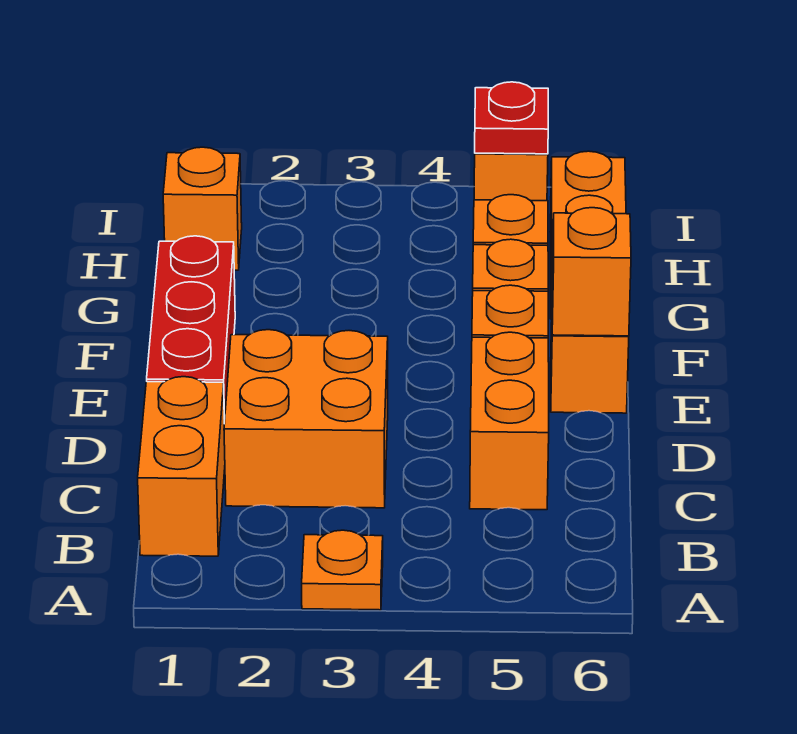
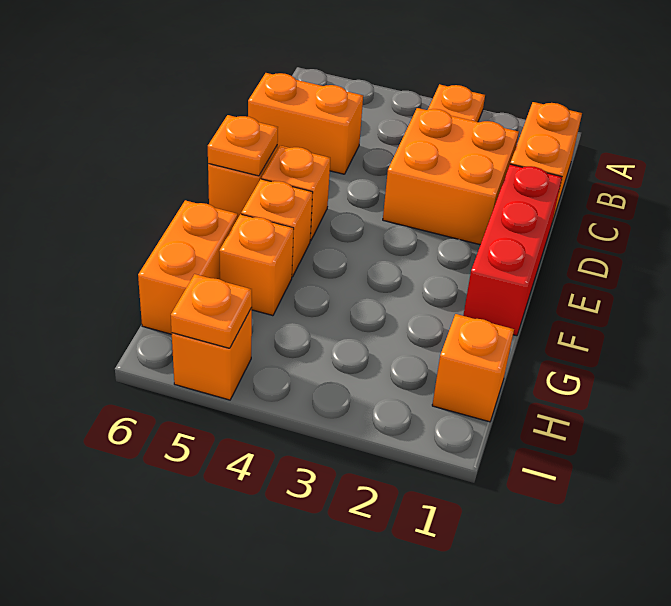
orange brick C5:D5 level 1 -> orange brick C5:C6 level 1
orange brick E6 level 2 -> orange plate E6 level 2
red plate I5 level 2 -> orange plate I5 level 2

